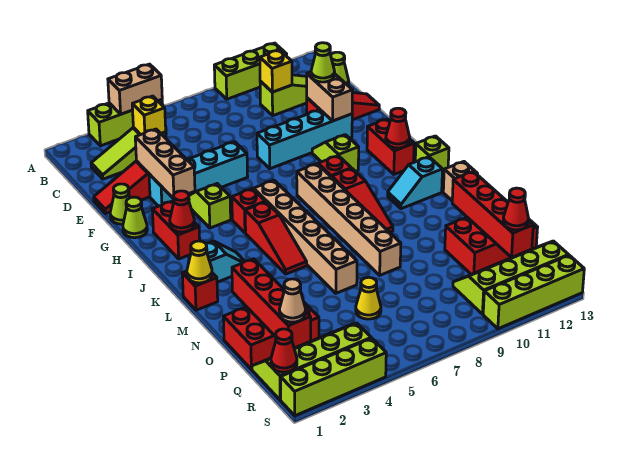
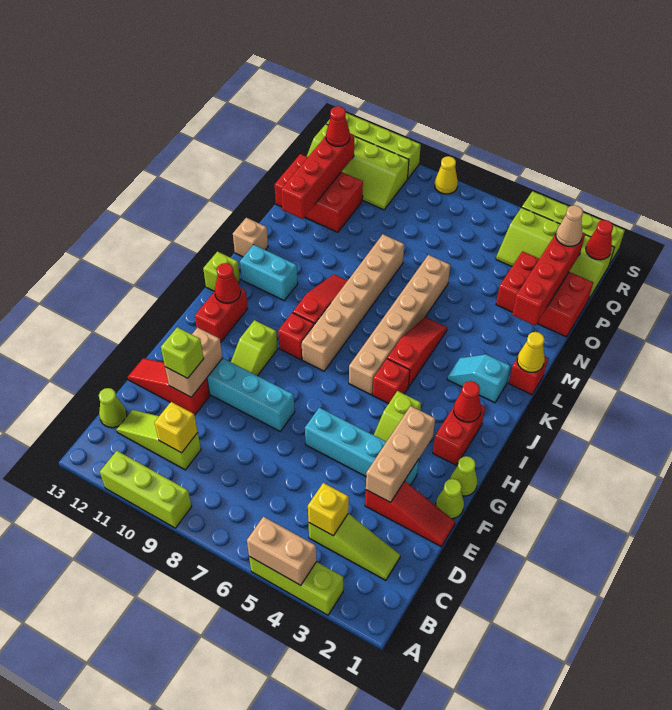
lime cone E11 level 3 -> lime brick E11 level 3
cyan slope K11:K12 level 1 top 12 -> cyan brick K11:K12 level 1
yellow cone P6 level 1 -> yellow cone S8 level 1

